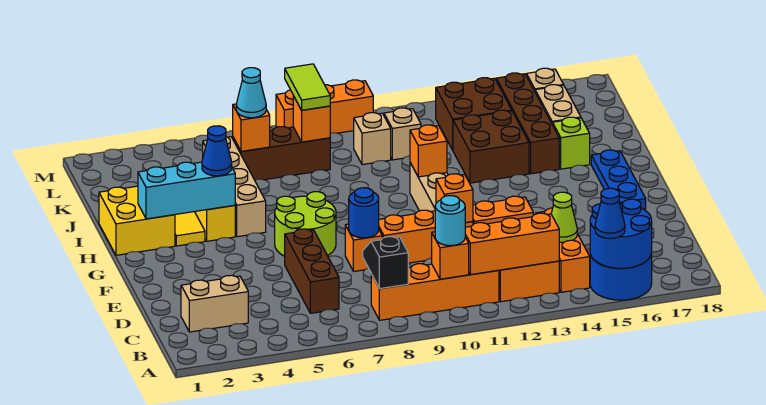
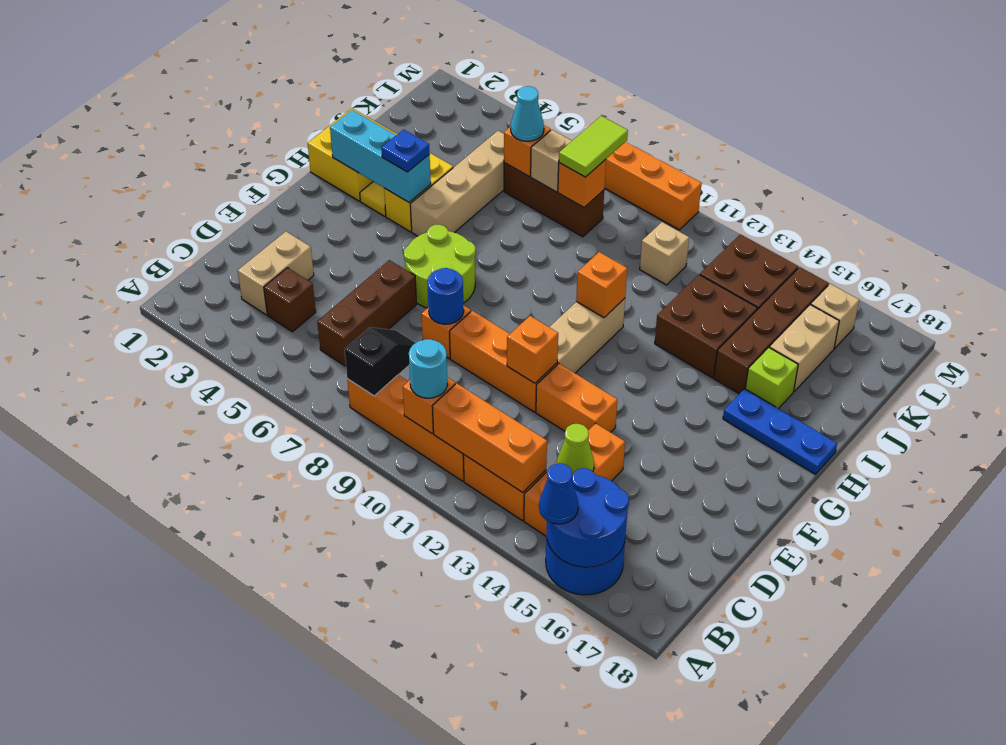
tan brick C2:C3 level 1 -> tan brick C3:D3 level 1
none -> brown brick C4 level 1
blue plate F17:H17 level 1 -> blue plate H16:H18 level 1
blue cone H4 level 3 -> blue plate H4 level 3
tan brick K10 level 1 -> tan brick K7 level 2

